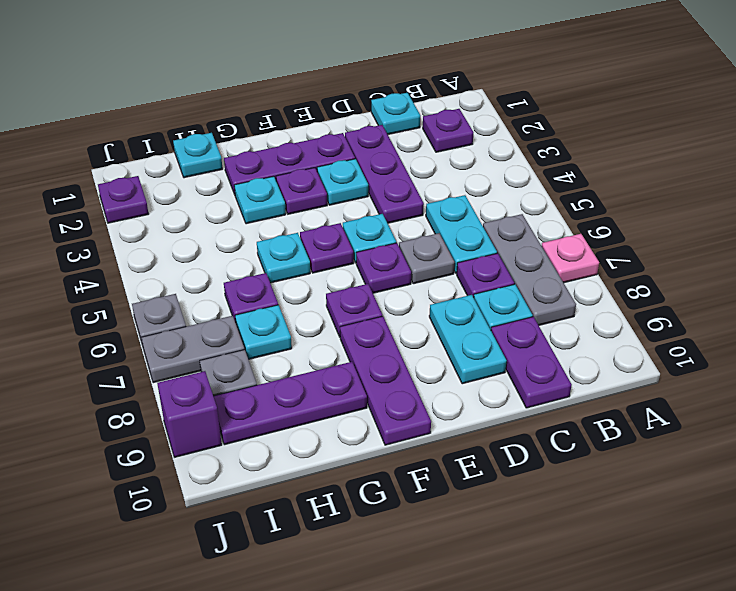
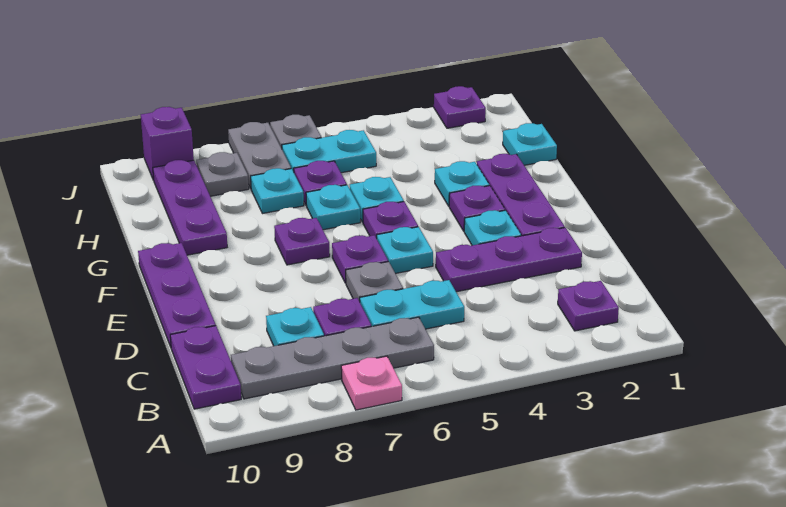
grey plate B6:B8 level 1 -> grey plate B6:B9 level 1
cyan plate C1 level 1 -> cyan plate G6 level 1
purple plate C9:C10 level 1 -> purple plate B10:C10 level 1
cyan plate D8:D9 level 1 -> cyan plate I5:I6 level 1
purple plate F8:F10 level 1 -> purple plate D10:F10 level 1

